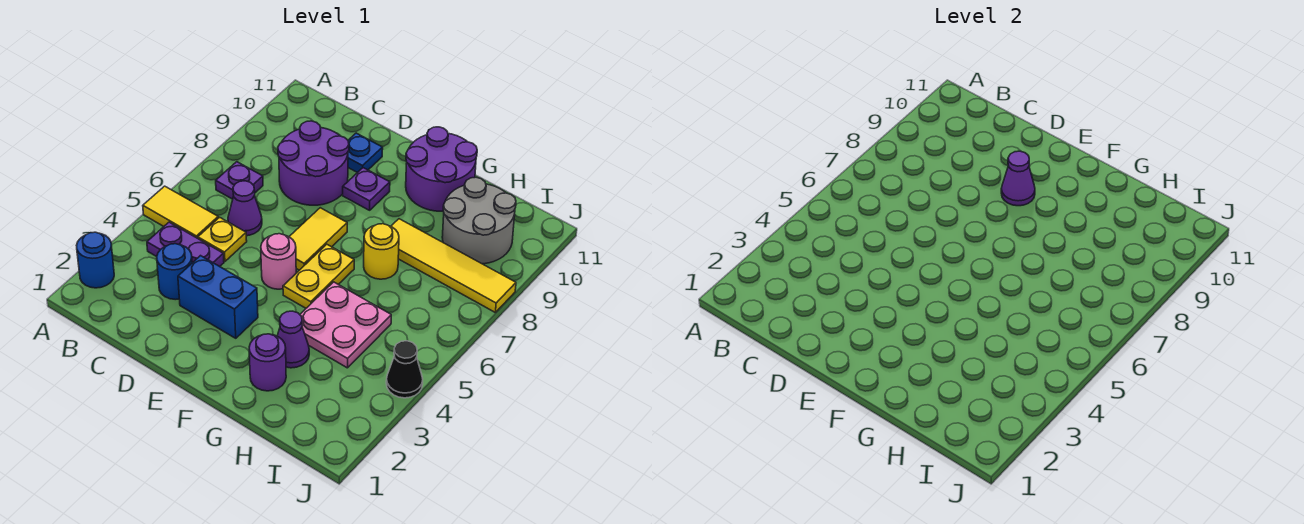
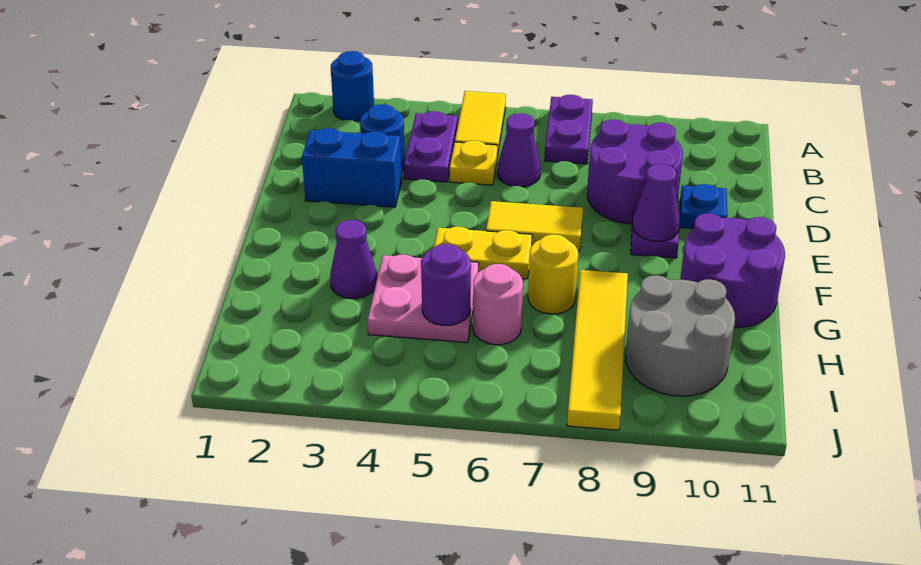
purple plate B7 level 1 -> purple plate A7:B7 level 1
blue brick D3:E3 level 1 -> blue brick D2:D3 level 1
pink round brick E5 level 1 -> pink round brick H6 level 1
purple round brick G2 level 1 -> purple round brick H5 level 2
black cone J4 level 1 -> none

